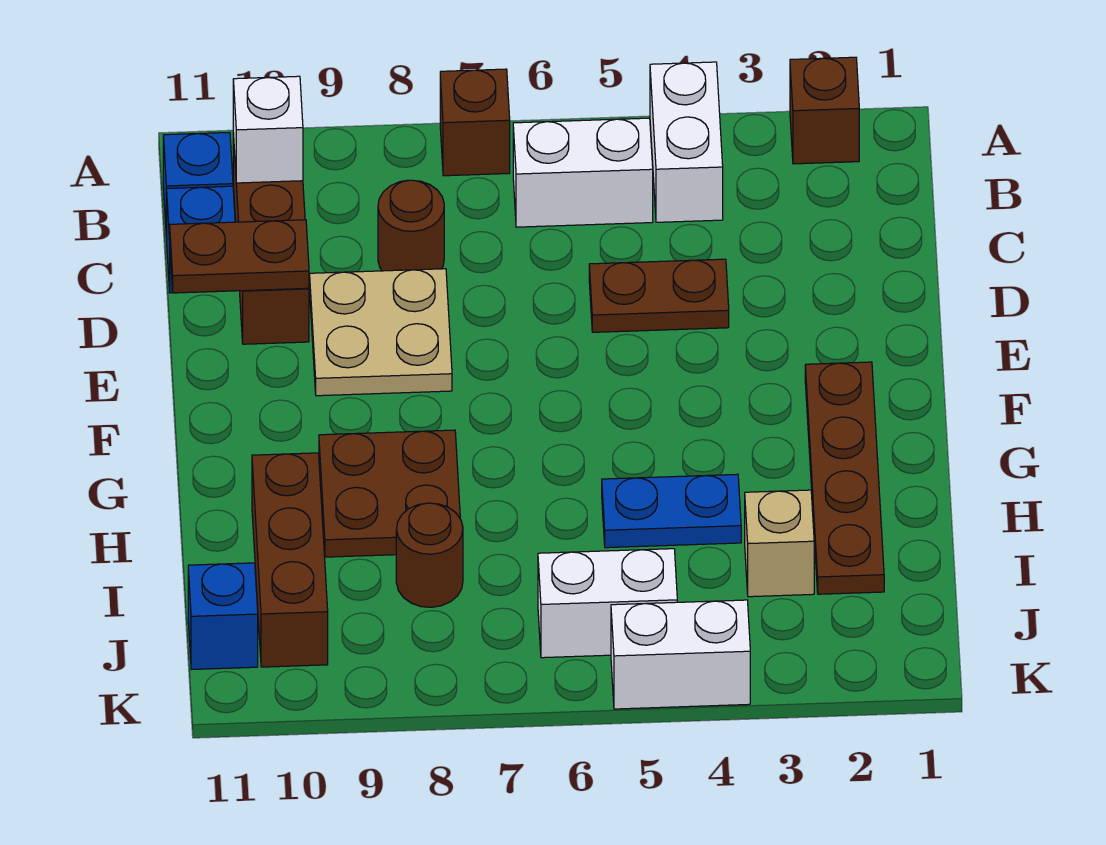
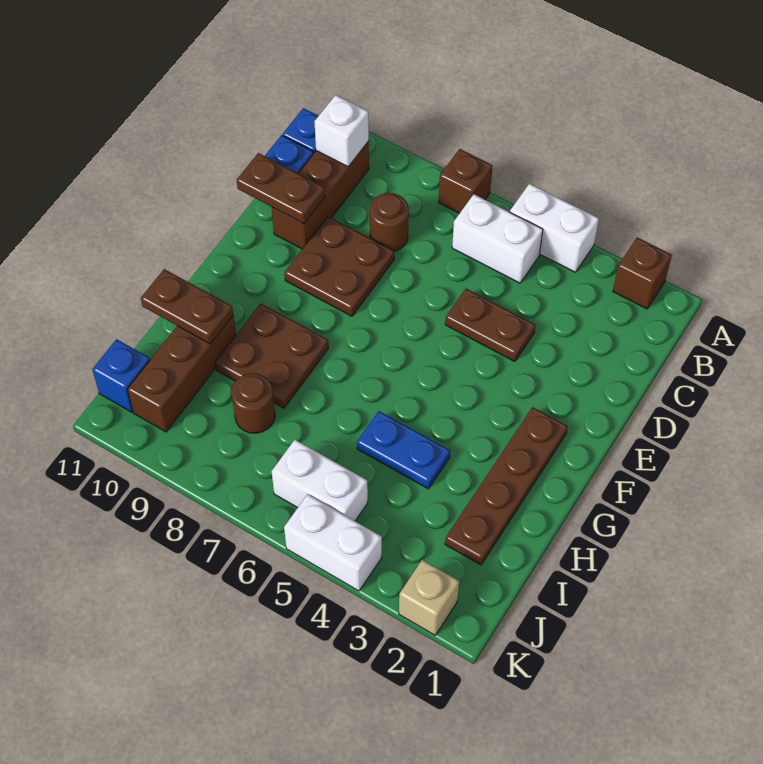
white brick A4:B4 level 1 -> white brick A4:A5 level 1
tan plate D8:E9 level 1 -> brown plate D8:E9 level 1
none -> brown plate H10:H11 level 2
tan brick I3 level 1 -> tan brick K2 level 1

